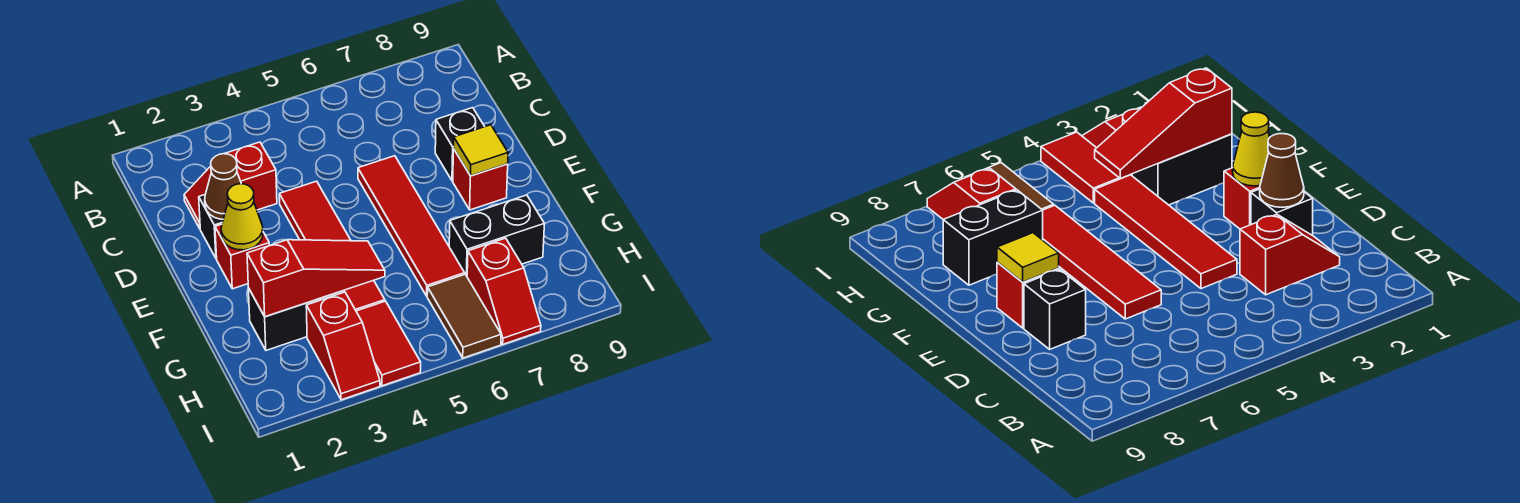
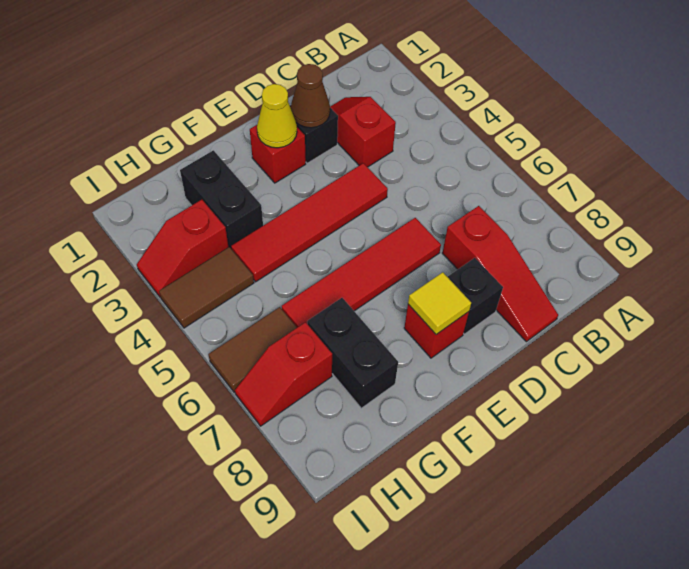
red slope G2:G4 level 2 top 2 -> red slope C7:C9 level 1 top 7
red tile H4:I4 level 1 -> brown tile H4:I4 level 1

